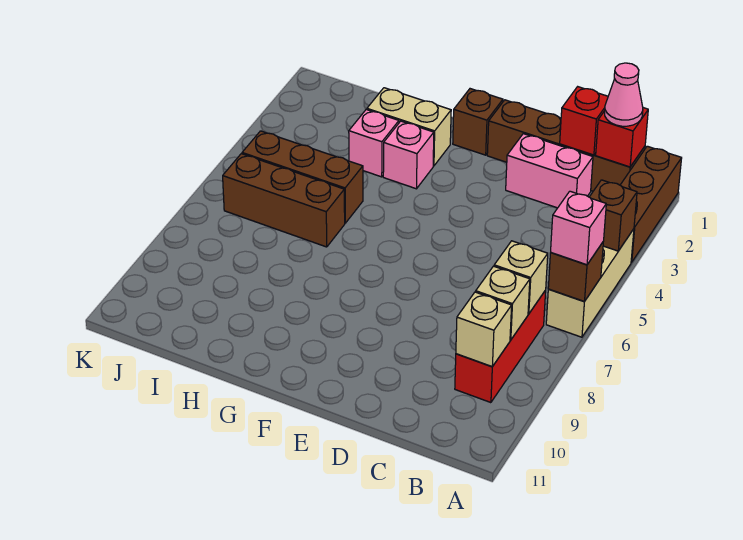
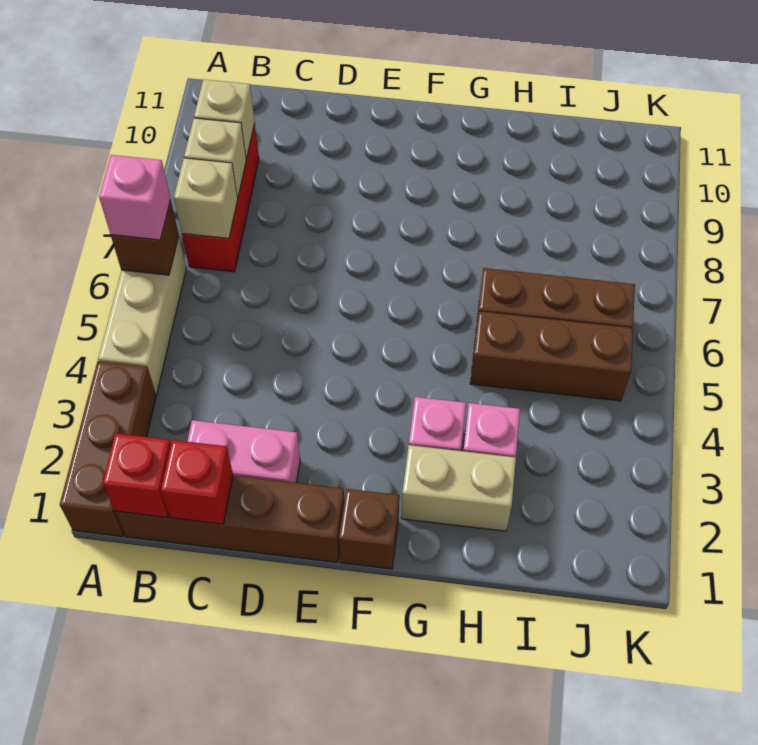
brown brick A4 level 2 -> none
pink cone B1 level 3 -> none

